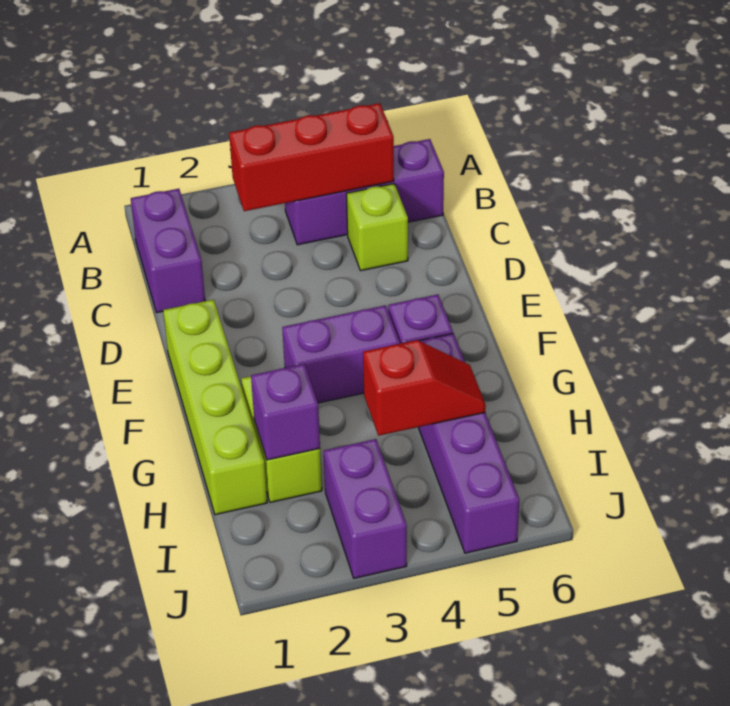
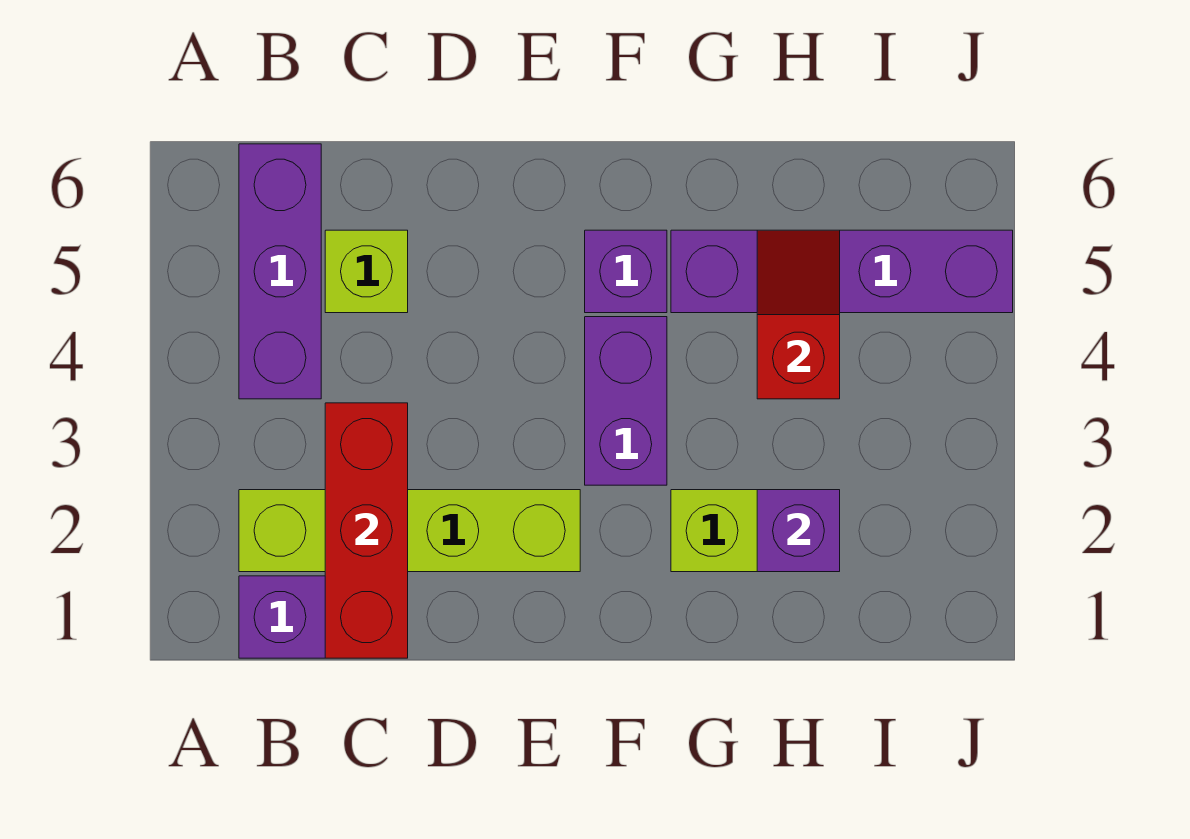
red brick B3:B5 level 2 -> red brick C1:C3 level 2
lime brick E1:H1 level 1 -> lime brick B2:E2 level 1
purple brick I3:J3 level 1 -> none

